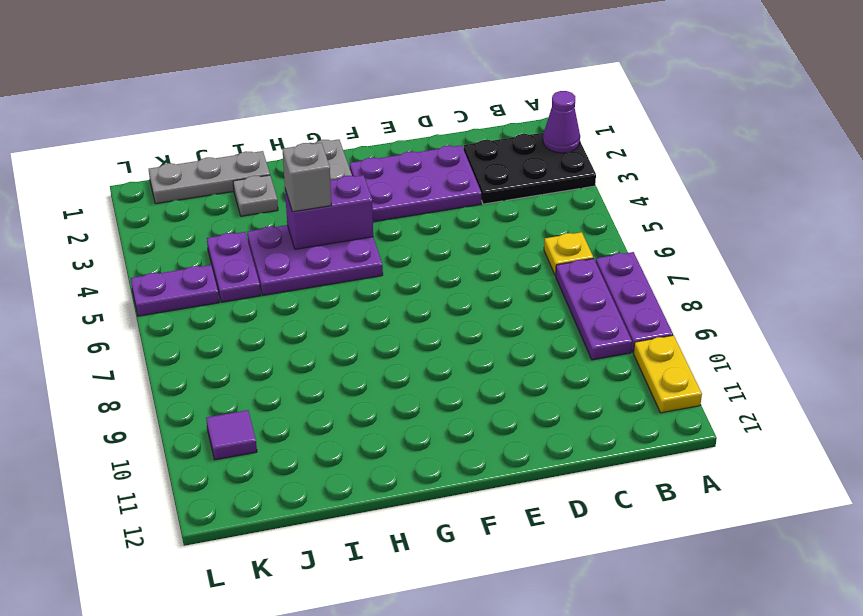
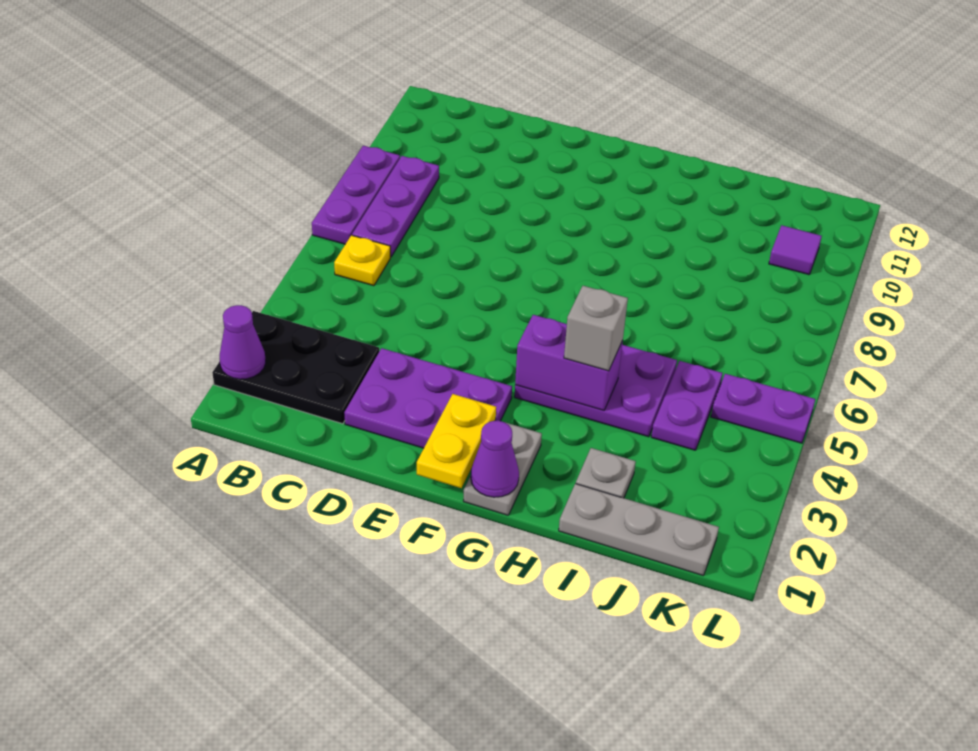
yellow plate A10:A11 level 1 -> yellow plate F1:F2 level 2
none -> purple cone G1 level 2

